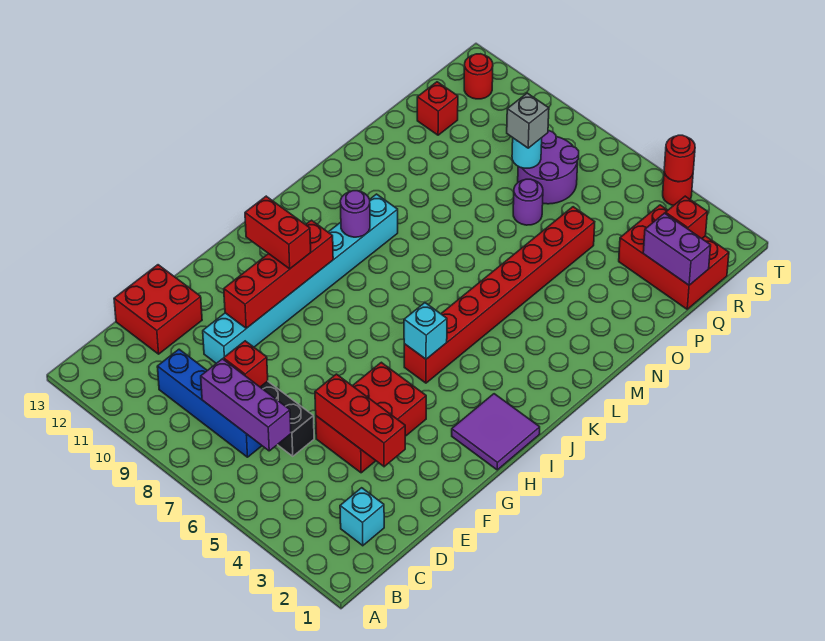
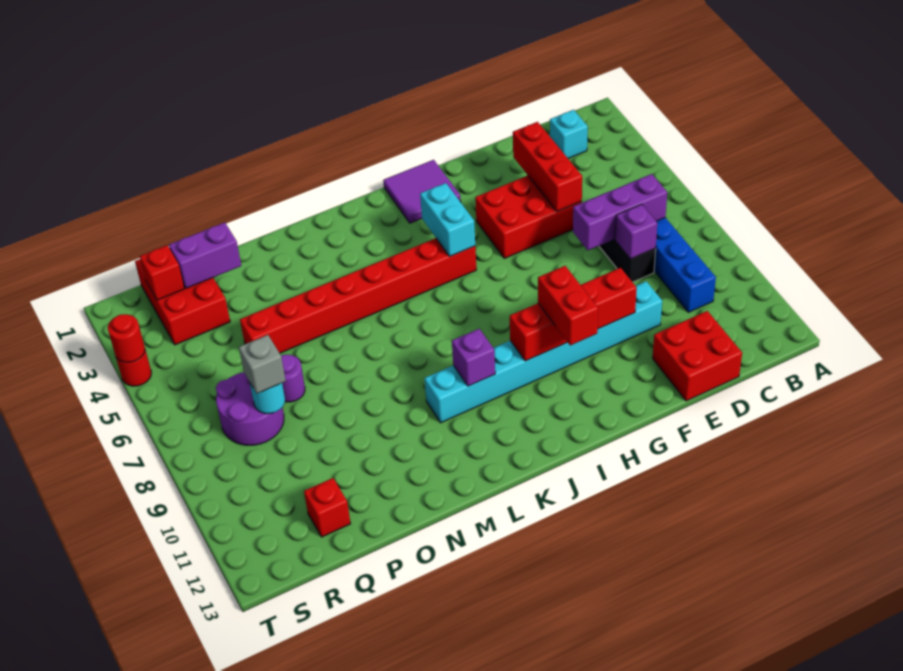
purple brick C6:C8 level 2 -> purple brick C7:E7 level 2
red brick D8 level 2 -> purple brick D8 level 2
cyan brick I5 level 2 -> cyan brick I4:I5 level 2
purple round brick K10 level 2 -> purple brick K10 level 2
purple brick Q1:Q2 level 2 -> purple brick P2:Q2 level 2
red round brick S12 level 1 -> none

